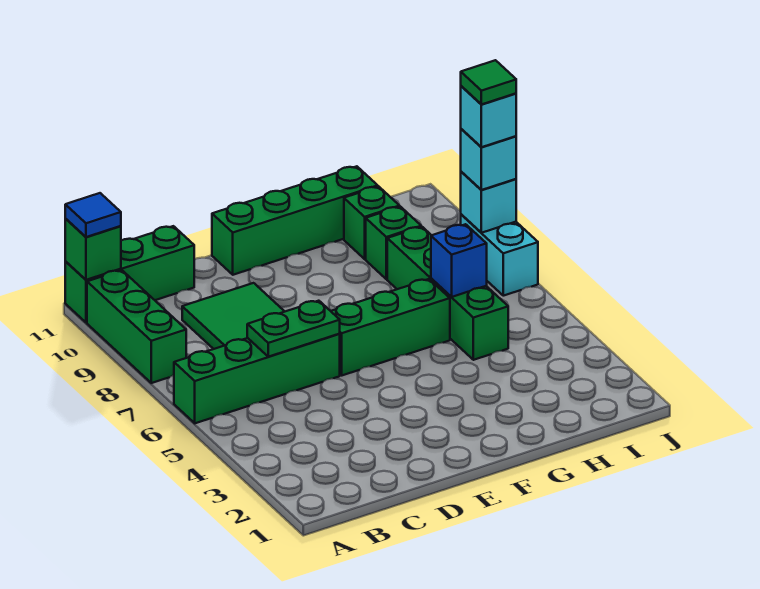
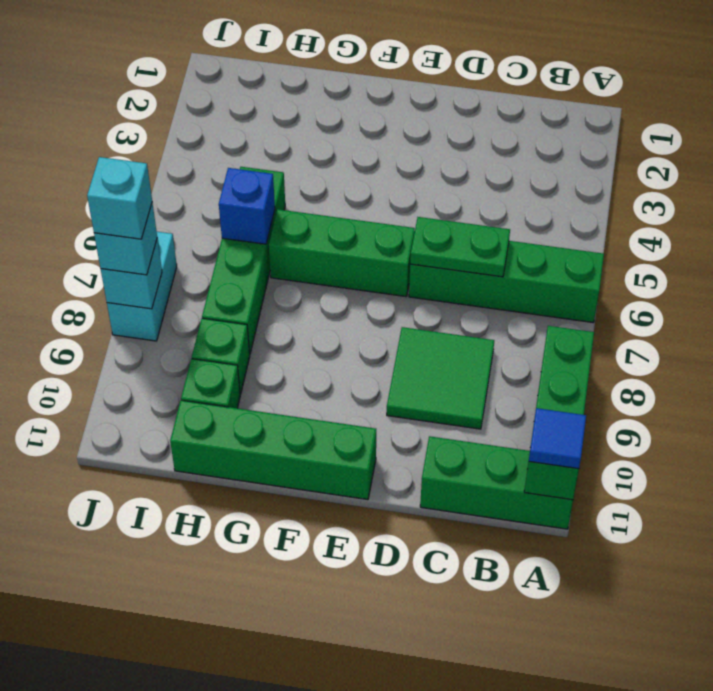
green tile J8 level 5 -> none

